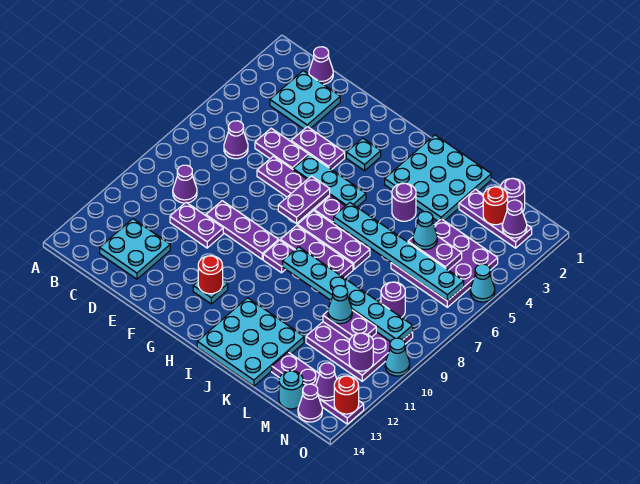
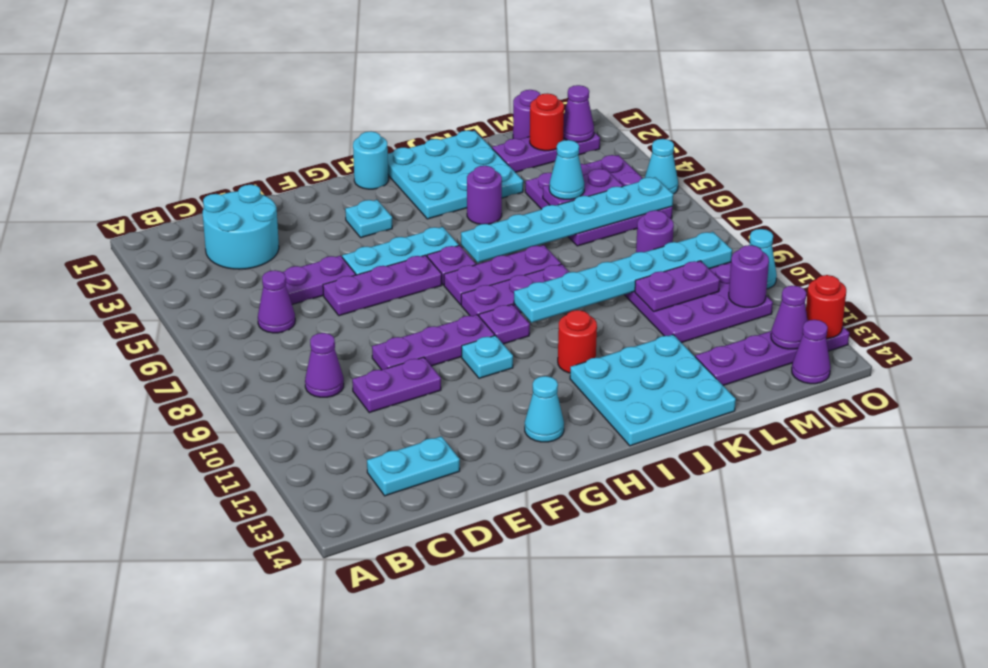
purple cone C1 level 1 -> none
cyan plate C2:D3 level 1 -> cyan round brick C2:D3 level 1
cyan plate C12:D13 level 1 -> cyan plate C13:D13 level 1
purple plate E4:F4 level 1 -> none
purple plate G6:G7 level 2 -> none
cyan plate G12 level 1 -> cyan plate G10 level 1
red round brick G12 level 2 -> red round brick I11 level 1
cyan cone L10 level 3 -> cyan cone G13 level 1
cyan round brick M14 level 1 -> cyan round brick H1 level 1

